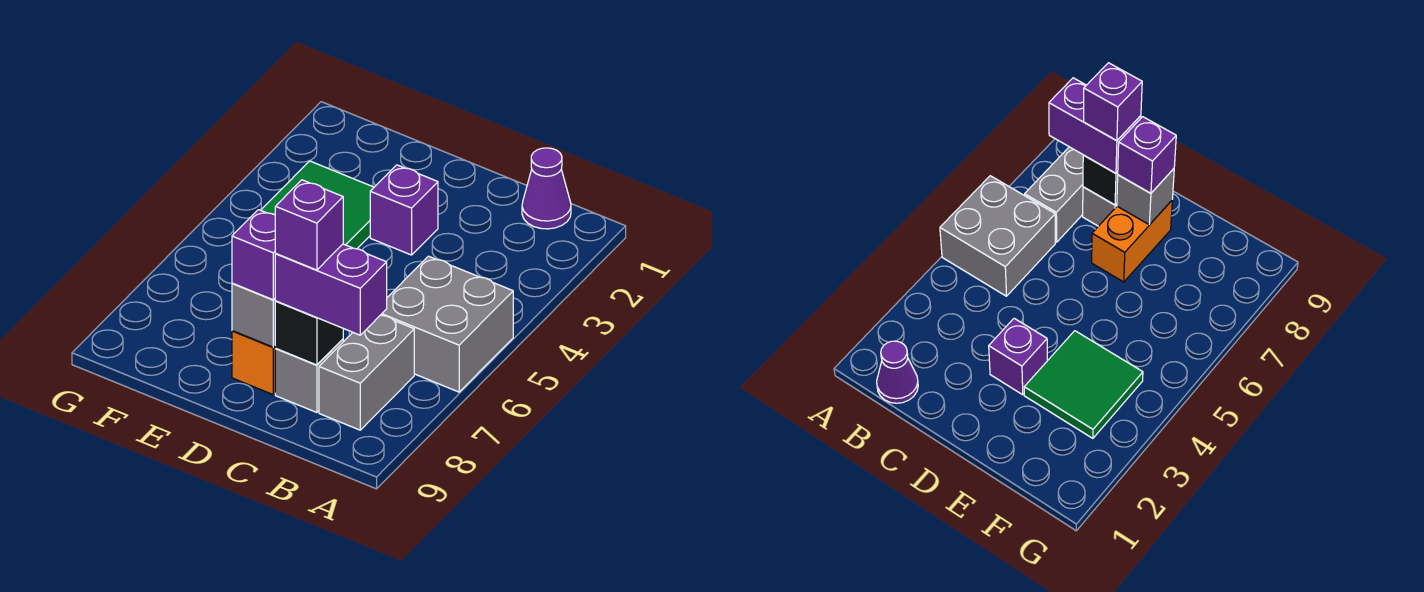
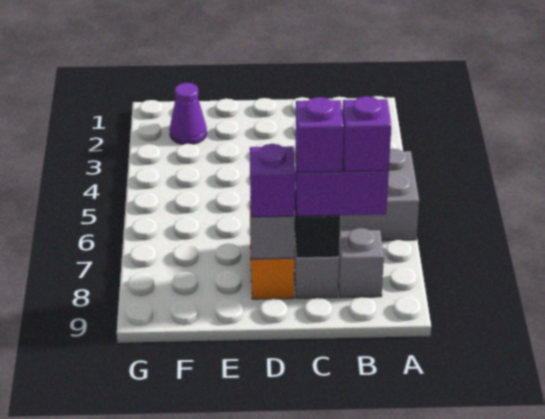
purple cone B1 level 1 -> purple cone F2 level 1
grey brick B7:B8 level 1 -> grey brick B8 level 1
purple brick D3 level 1 -> purple brick B8 level 4
green tile E3:F4 level 1 -> none

